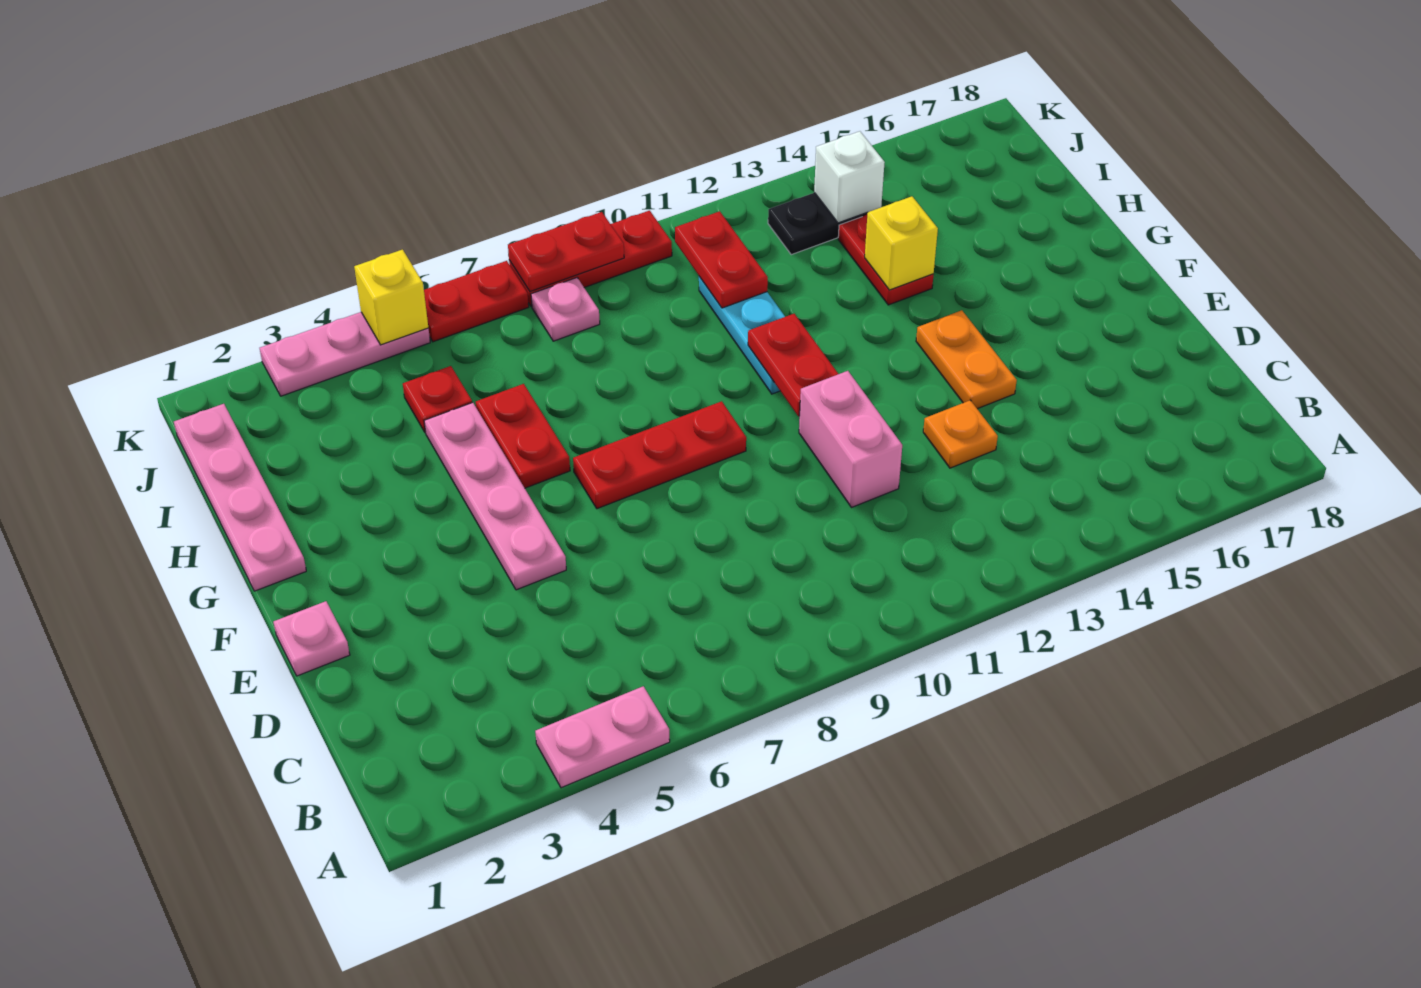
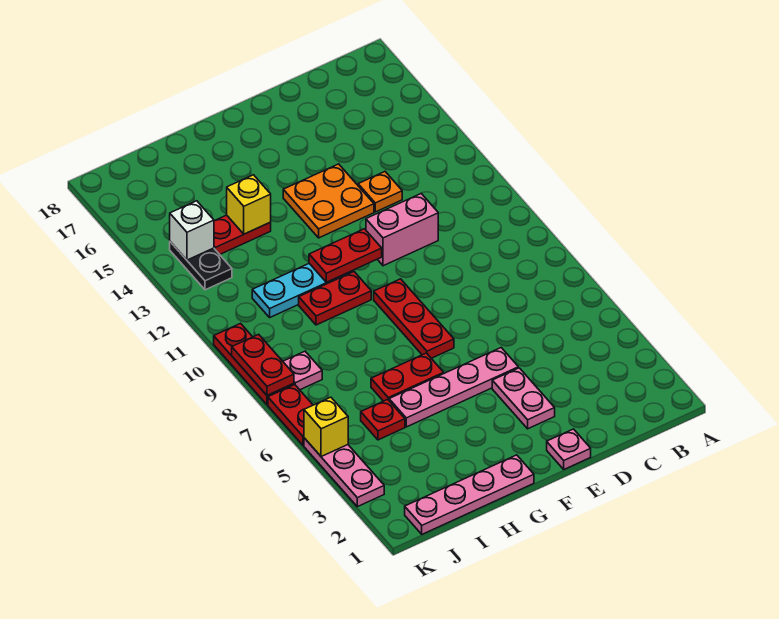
pink plate A4:A5 level 1 -> pink plate E3:E4 level 1
orange plate E14:F14 level 1 -> orange plate E13:F14 level 1
red plate I11:J11 level 2 -> red plate G10:H10 level 1

